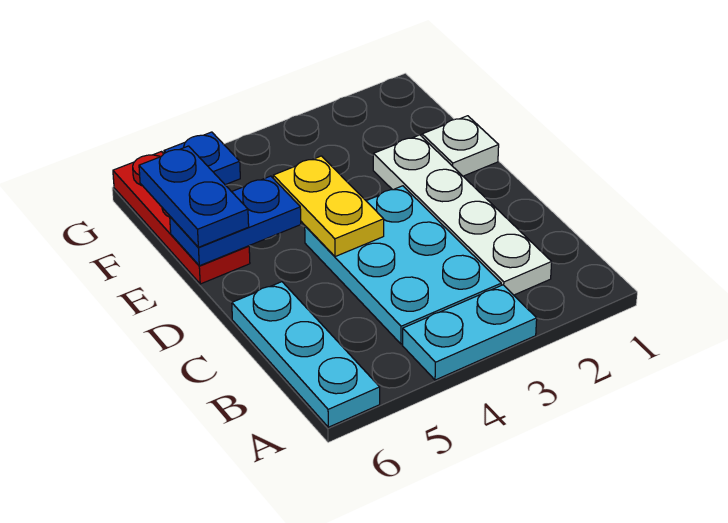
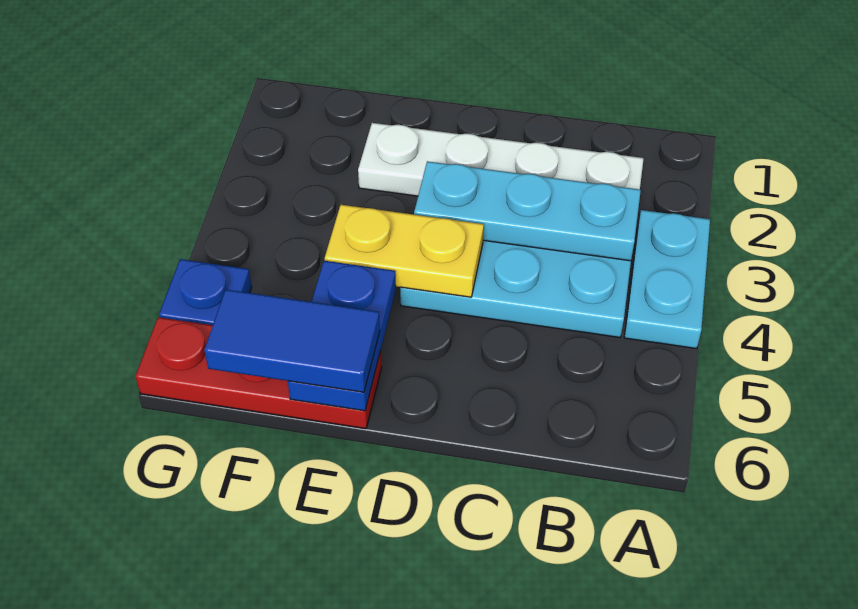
cyan plate A6:C6 level 1 -> cyan plate B3:D3 level 2
white plate E1 level 1 -> none
blue plate E6:F6 level 3 -> blue tile E6:F6 level 3

